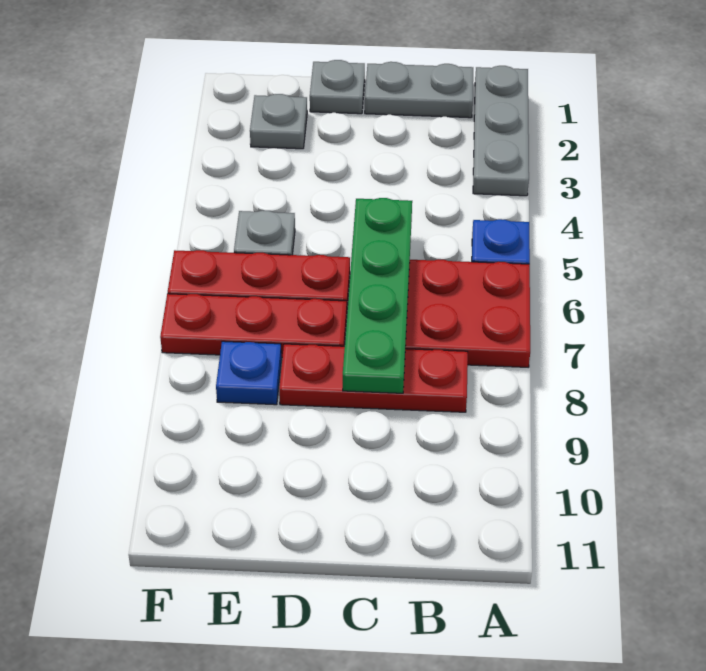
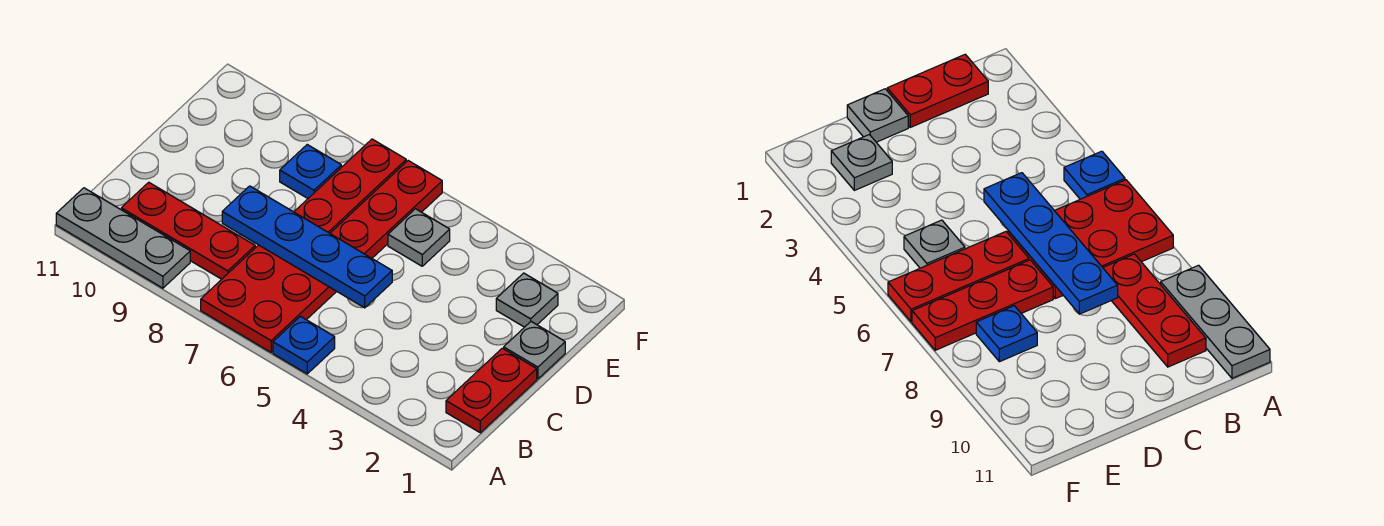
grey plate A1:A3 level 1 -> grey plate A9:A11 level 1
grey plate B1:C1 level 1 -> red plate B1:C1 level 1
red plate B8:D8 level 1 -> red plate B8:B10 level 1
green plate C5:C8 level 2 -> blue plate C5:C8 level 2

